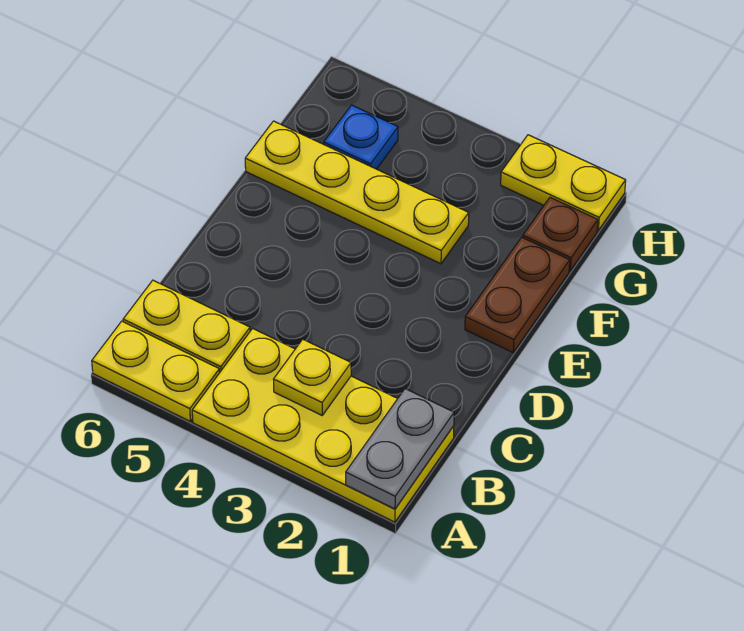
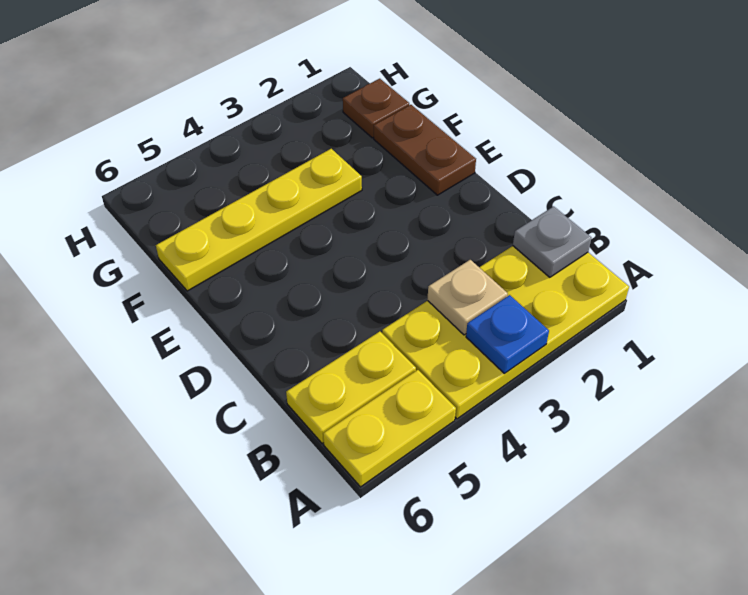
grey plate A1:B1 level 2 -> grey plate B1 level 2
yellow plate B3 level 2 -> tan plate B3 level 2
blue plate G5 level 1 -> blue plate A3 level 2
yellow plate H1:H2 level 1 -> none

